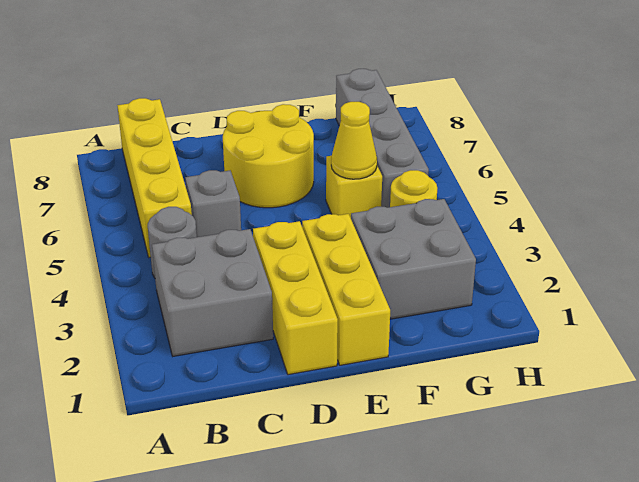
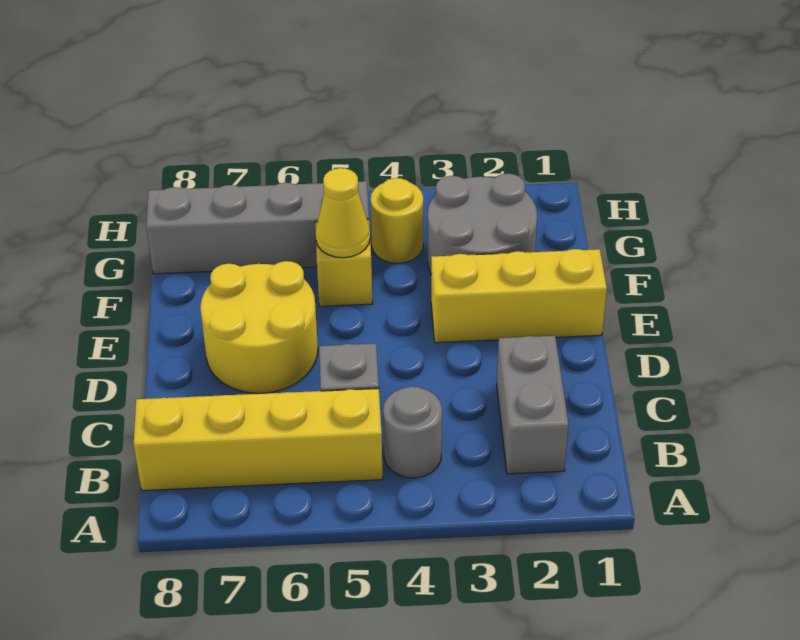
grey brick B2:C3 level 1 -> grey brick B2:C2 level 1
yellow brick D1:D3 level 1 -> none
grey brick F2:G3 level 1 -> grey round brick F2:G3 level 1

